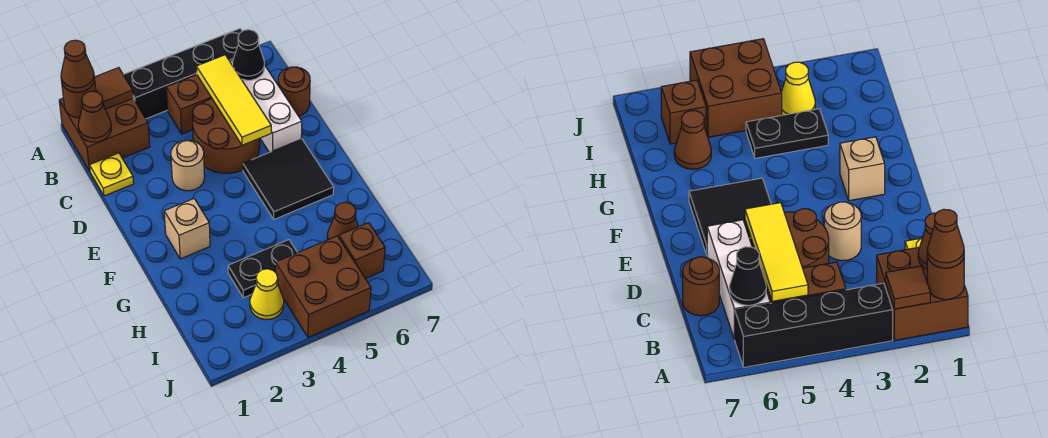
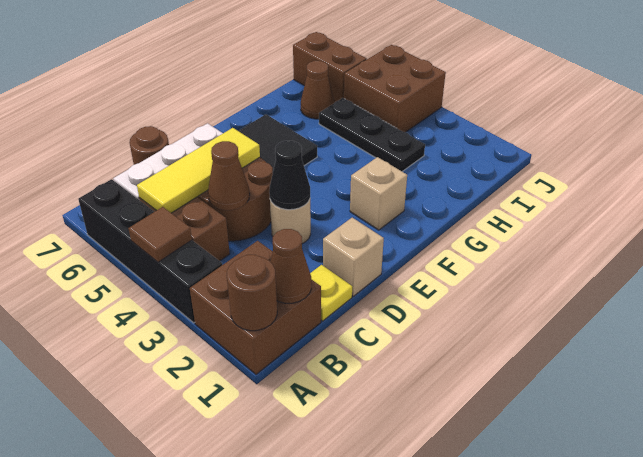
brown cone A1 level 3 -> brown cone C4 level 2
brown tile A2 level 2 -> brown tile A4 level 2
black cone B6 level 2 -> black cone D3 level 2
none -> tan brick D1 level 1
black plate H3:H4 level 1 -> black plate H3:H5 level 1
yellow cone I3 level 1 -> none
brown brick I6 level 1 -> brown brick I6:I7 level 1

